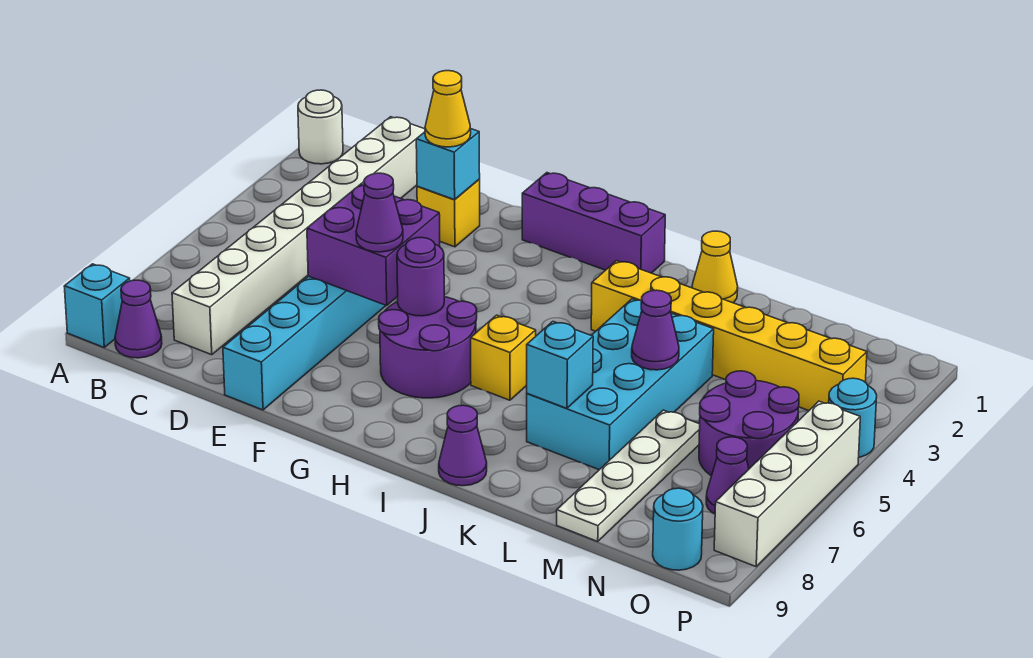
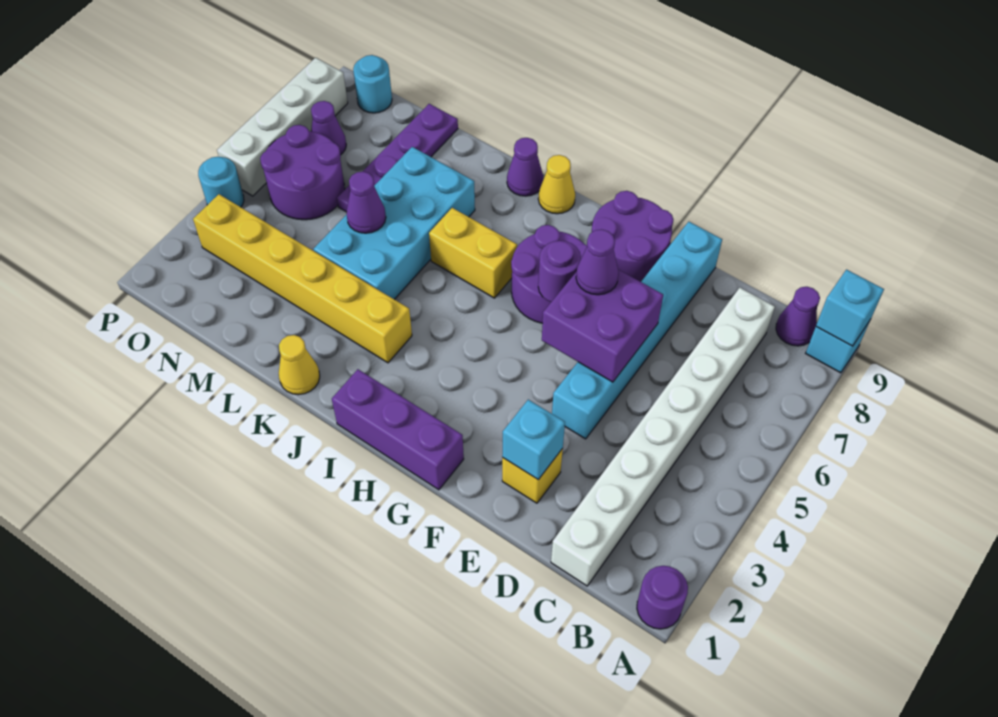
white round brick A1 level 1 -> purple round brick A1 level 1
yellow cone E2 level 3 -> yellow cone I9 level 1
none -> purple round brick F8:G9 level 1
yellow brick I6 level 1 -> yellow brick I6:J6 level 1
cyan brick K7 level 2 -> cyan brick A9 level 2
white plate M6:M9 level 1 -> purple plate M6:M9 level 1

